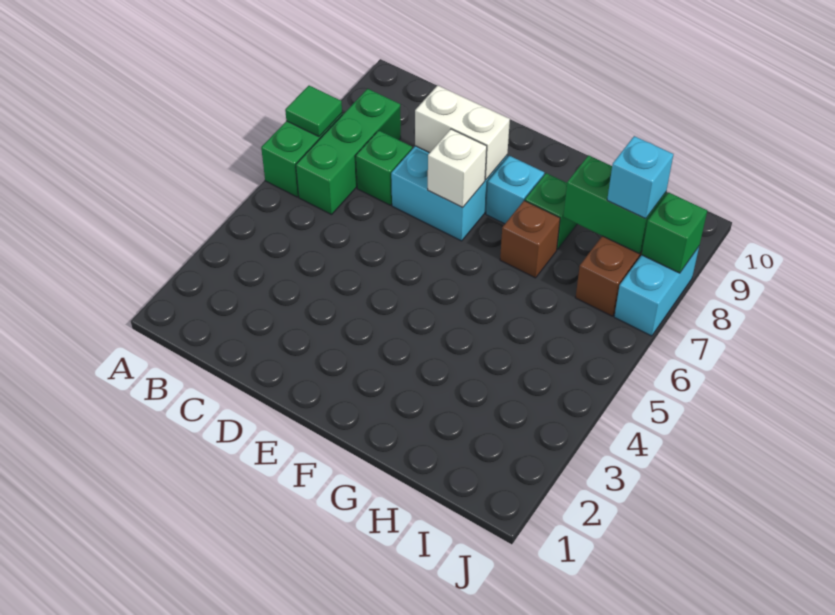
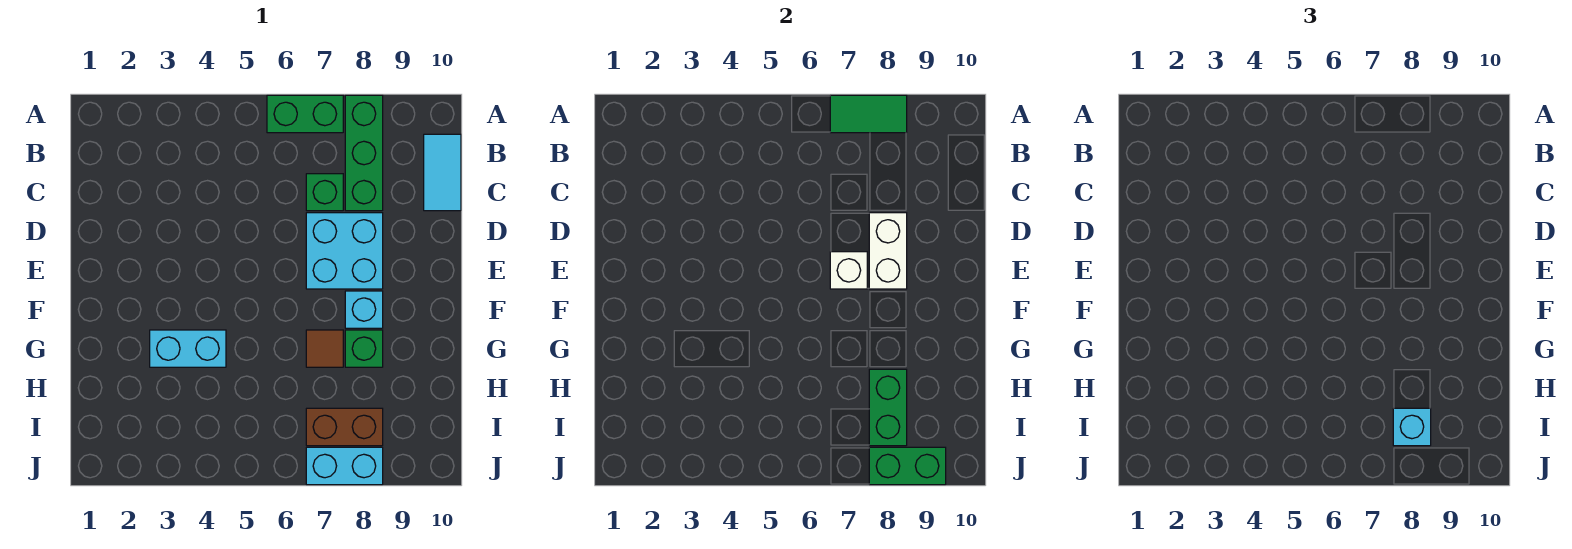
green tile A7 level 2 -> green tile A7:A8 level 2
green brick B6:B8 level 1 -> green brick A8:C8 level 1
none -> cyan tile B10:C10 level 1
none -> cyan brick G3:G4 level 1
brown brick G7 level 1 -> brown tile G7 level 1
green brick J8 level 2 -> green brick J8:J9 level 2

